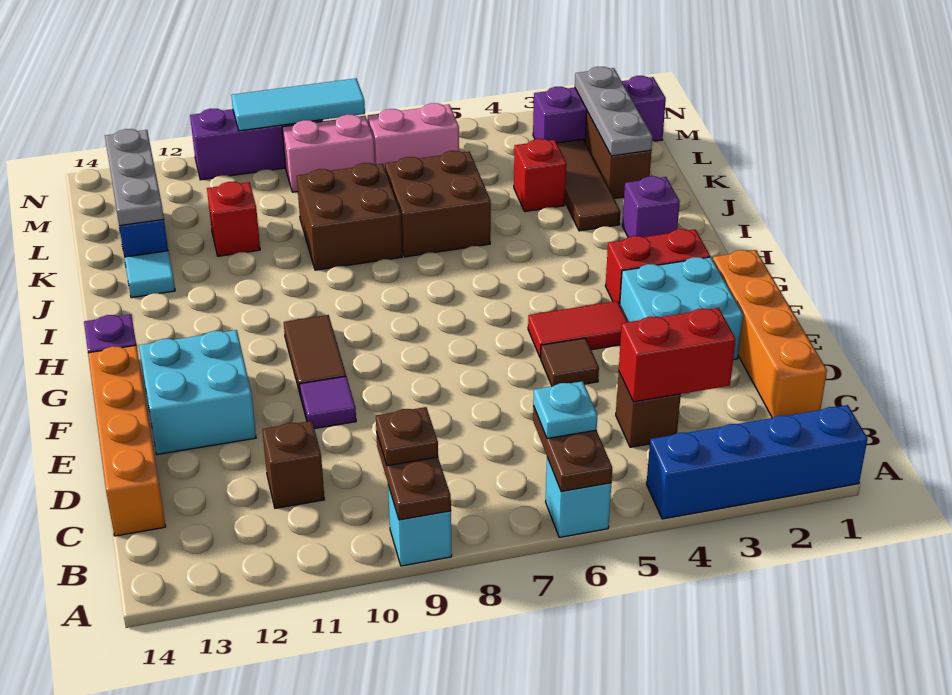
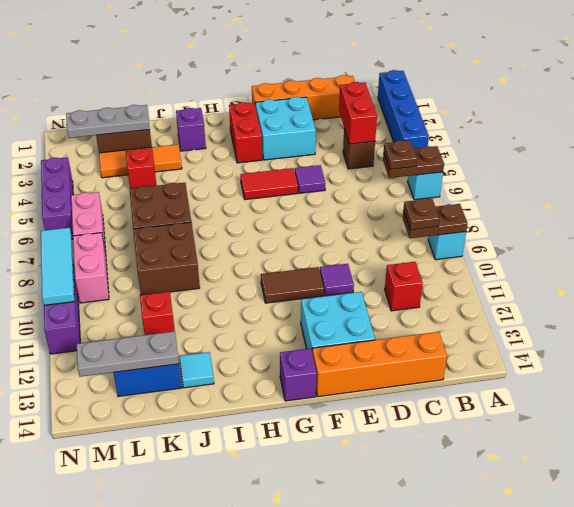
cyan plate B6 level 3 -> brown plate B6 level 3
brown brick C11 level 1 -> red brick C11 level 1
brown tile E5 level 1 -> purple tile E5 level 1
red tile F4:F5 level 1 -> red tile F5:G5 level 1
brown tile J3:L3 level 1 -> orange tile J3:L3 level 1
purple brick M1:M3 level 1 -> purple brick N4:N6 level 1

